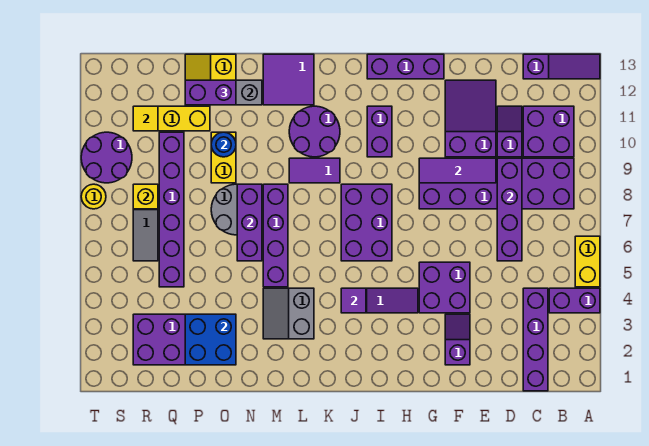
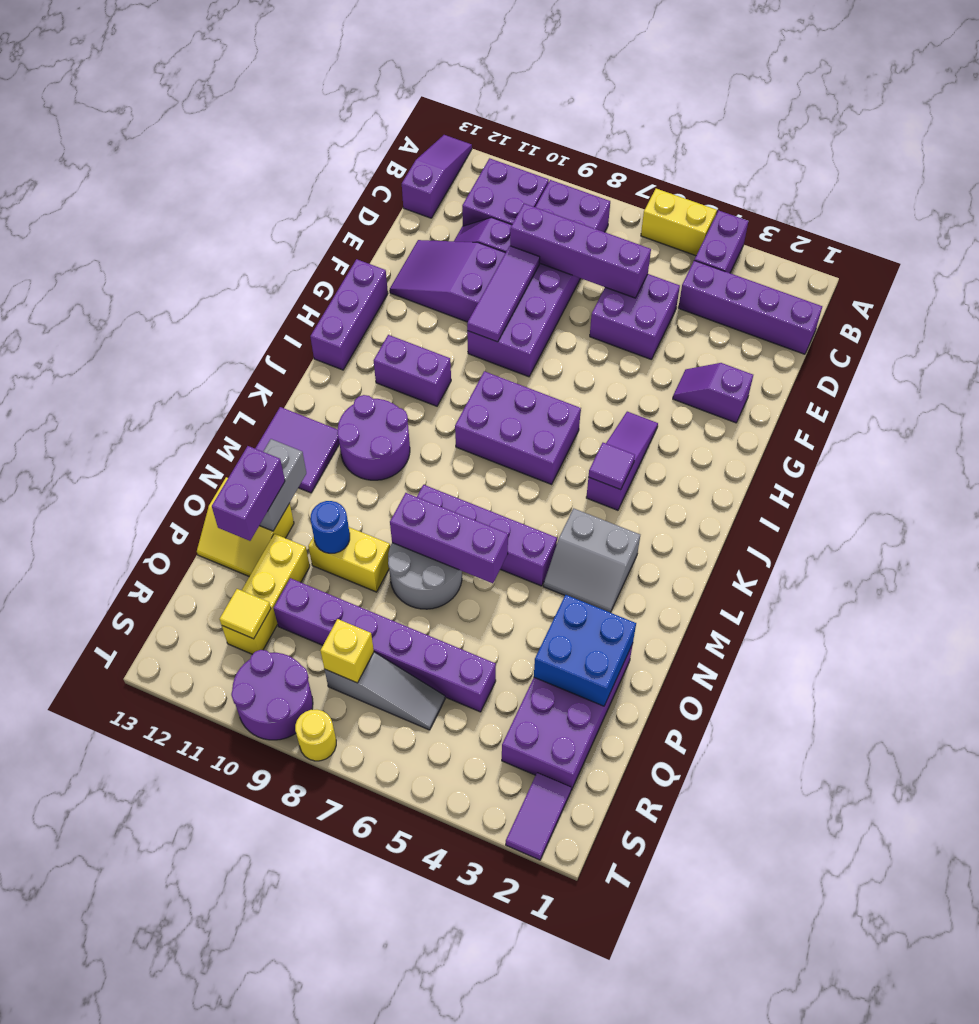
purple brick F4:G5 level 1 -> purple brick D5:E6 level 1
purple tile K9:L9 level 1 -> purple tile S2:T2 level 1

